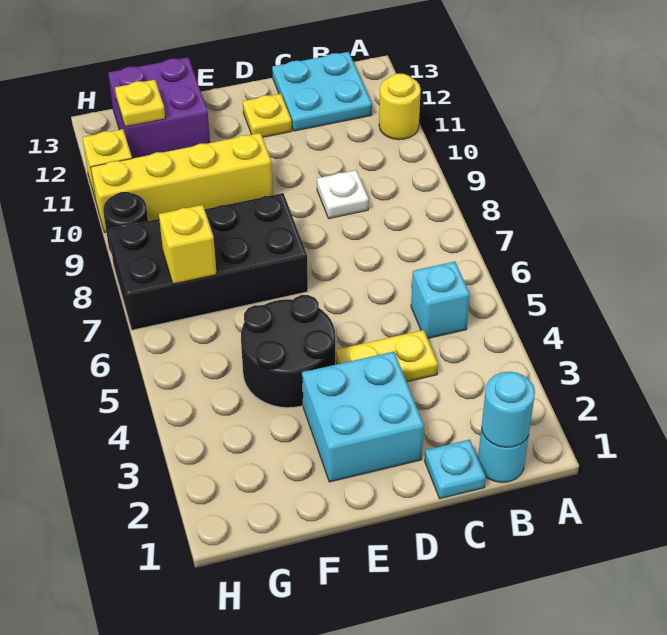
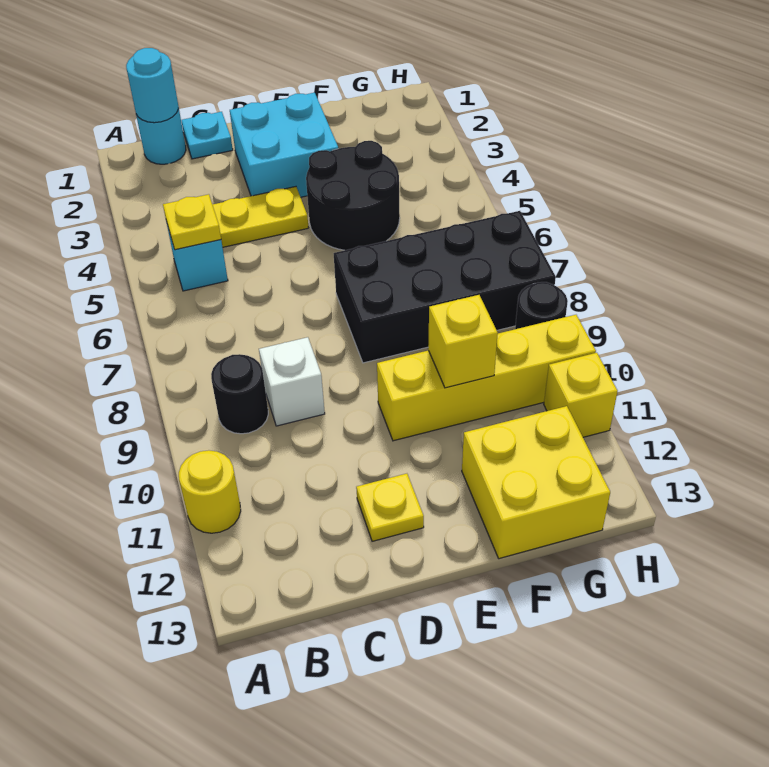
none -> black round brick B9 level 1
cyan plate B12:C13 level 1 -> none
white plate C9 level 1 -> white brick C9 level 1
purple brick F12:G13 level 1 -> yellow brick F12:G13 level 1
yellow brick G7 level 2 -> yellow brick F10 level 2
yellow plate G12 level 2 -> yellow plate B5 level 2

